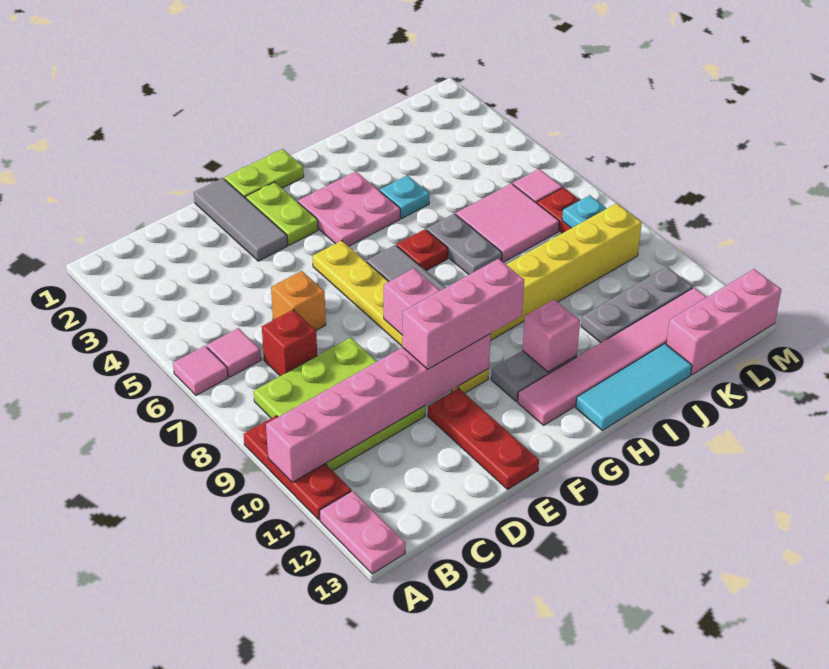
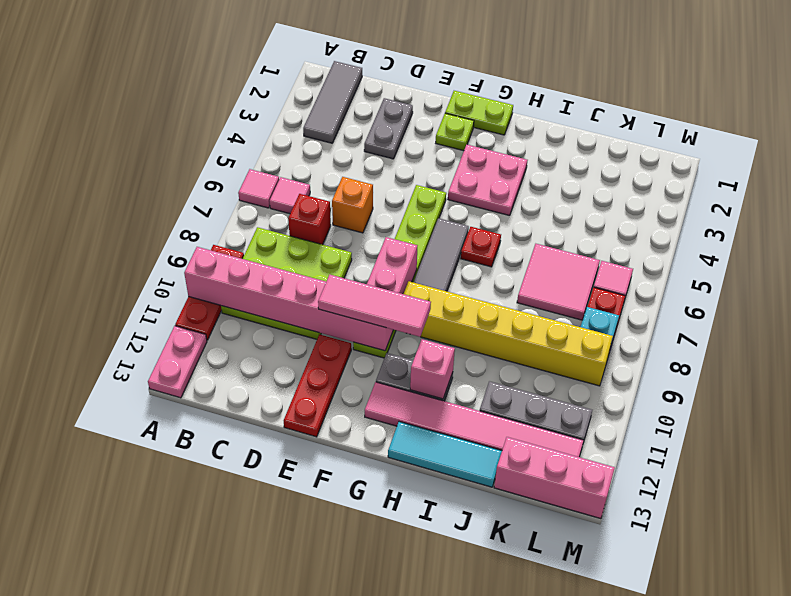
grey tile E1:E3 level 1 -> grey tile B1:B3 level 1
pink brick E10:G10 level 3 -> pink tile E10:G10 level 3
lime plate F2:F3 level 1 -> lime plate F2 level 1
yellow plate F5:F10 level 1 -> lime plate F5:F10 level 1
cyan plate I4 level 1 -> none
grey plate I6:I7 level 1 -> grey plate D2:D3 level 1

